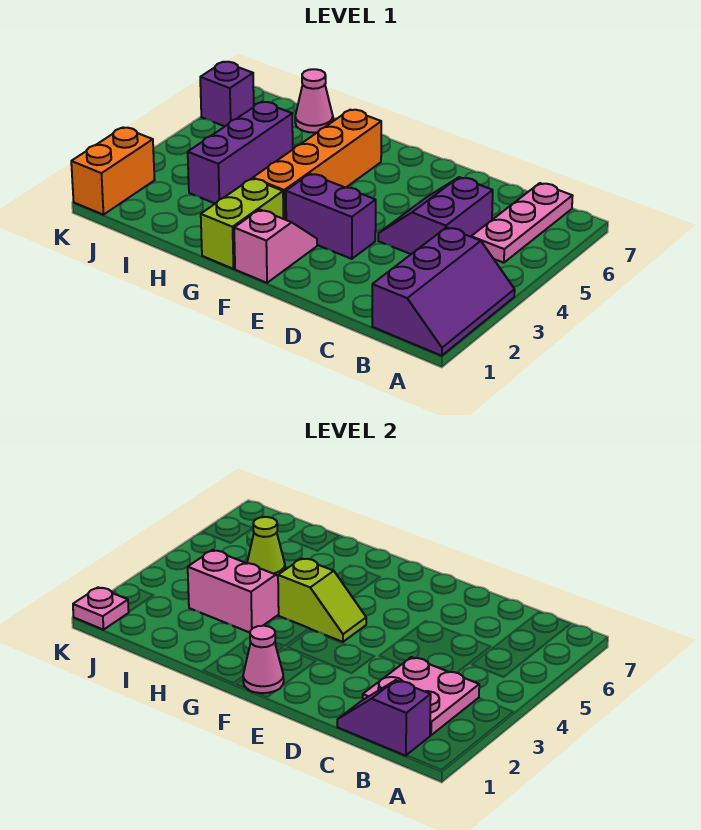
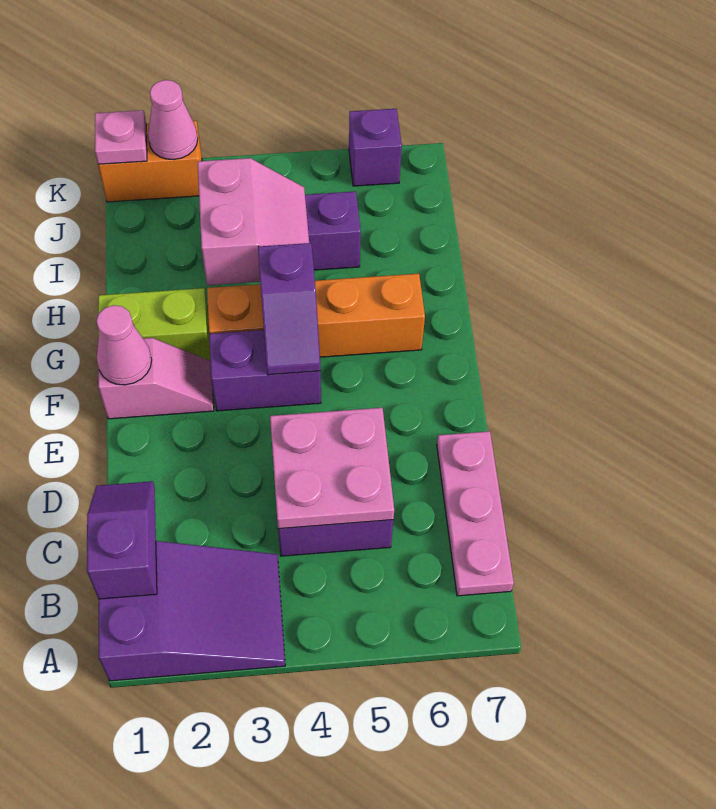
purple slope A1:B3 level 1 top B -> purple slope A1:B3 level 1 top 1
pink plate B2:C3 level 2 -> pink plate C4:D5 level 2
pink plate B5:B7 level 1 -> pink plate B7:D7 level 1
purple brick E3:F3 level 1 -> purple brick F3:F4 level 1
lime slope F4:G4 level 2 top G -> purple slope F4:G4 level 2 top G
lime cone I5 level 2 -> none
pink cone I7 level 1 -> pink cone K2 level 2

